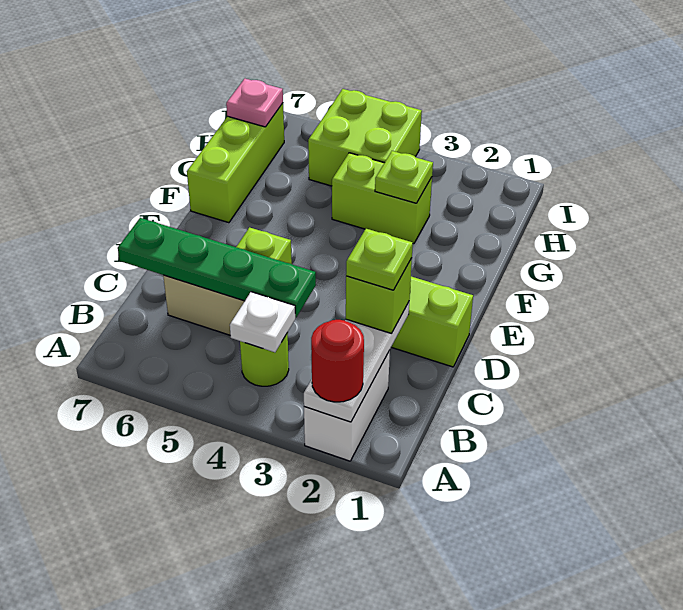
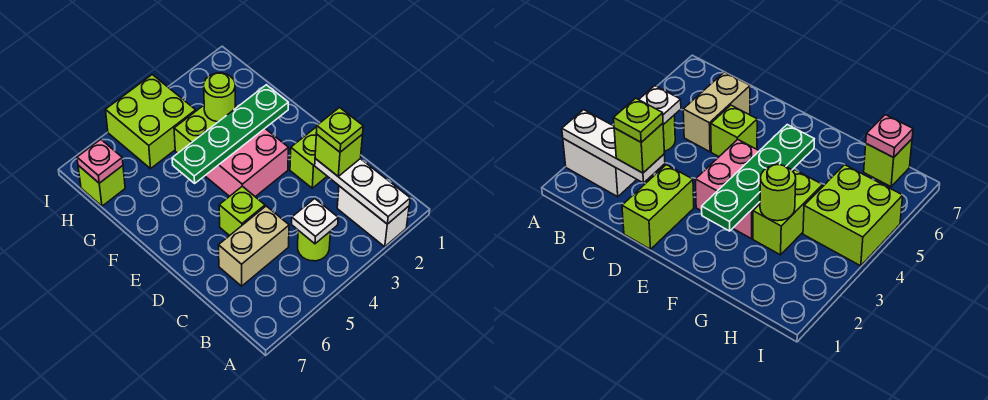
red round brick A2 level 3 -> none
green plate C4:C7 level 2 -> green plate F2:F5 level 2
none -> pink brick E3:F4 level 1
lime brick F7:H7 level 1 -> lime brick H7 level 1
lime plate G3 level 2 -> lime round brick G3 level 2

